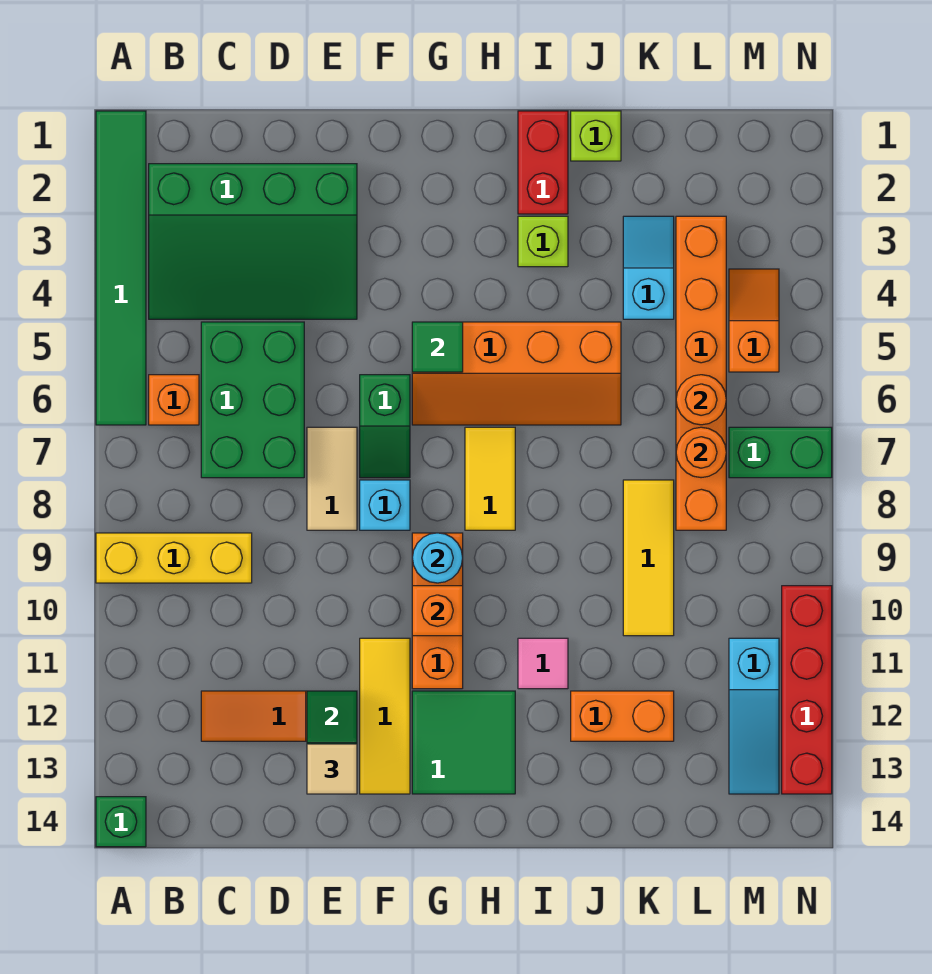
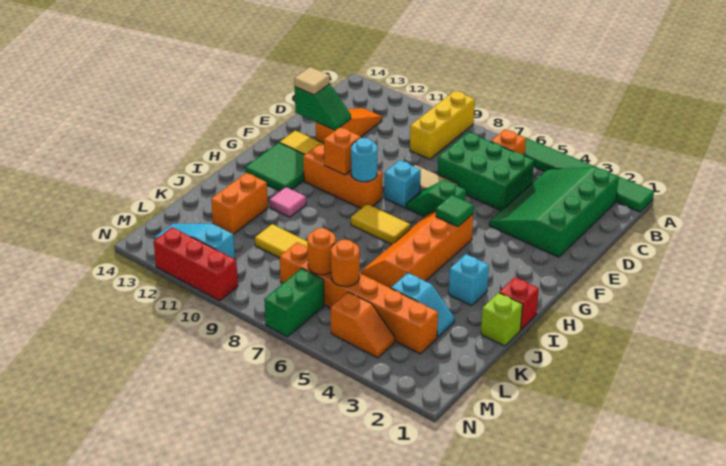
green brick A14 level 1 -> none
red brick I1:I2 level 1 -> red brick I1 level 1
lime brick I3 level 1 -> cyan brick I3 level 1
red brick N10:N13 level 1 -> red brick N10:N12 level 1

